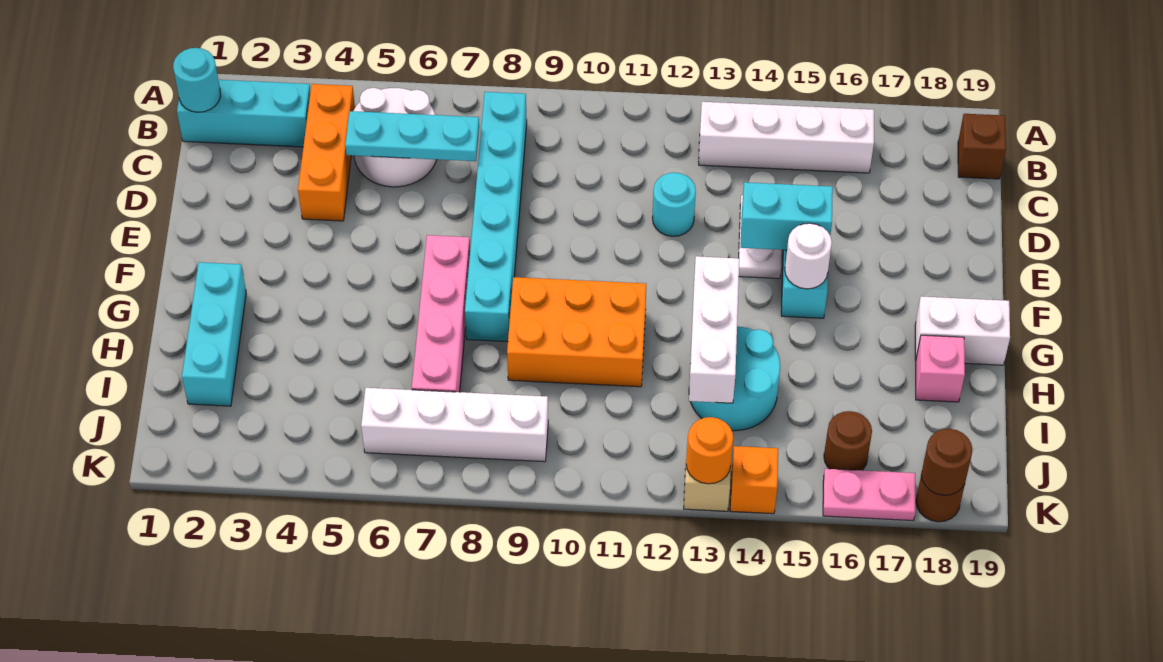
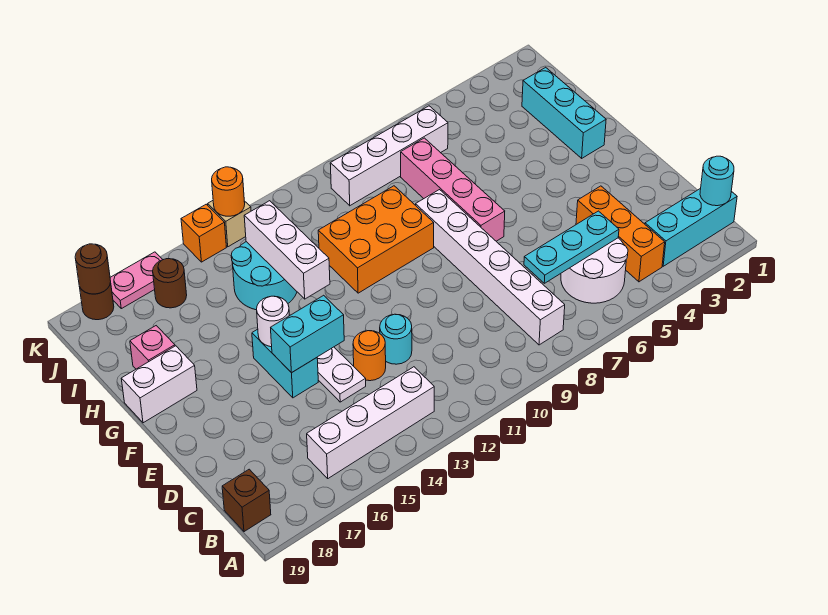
cyan brick B8:G8 level 1 -> white brick B8:G8 level 1
none -> orange round brick D13 level 1

